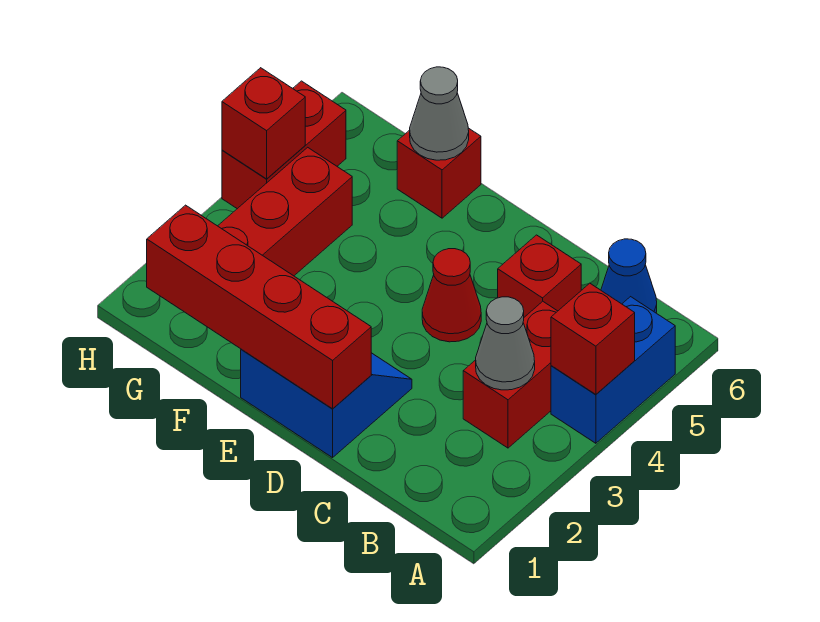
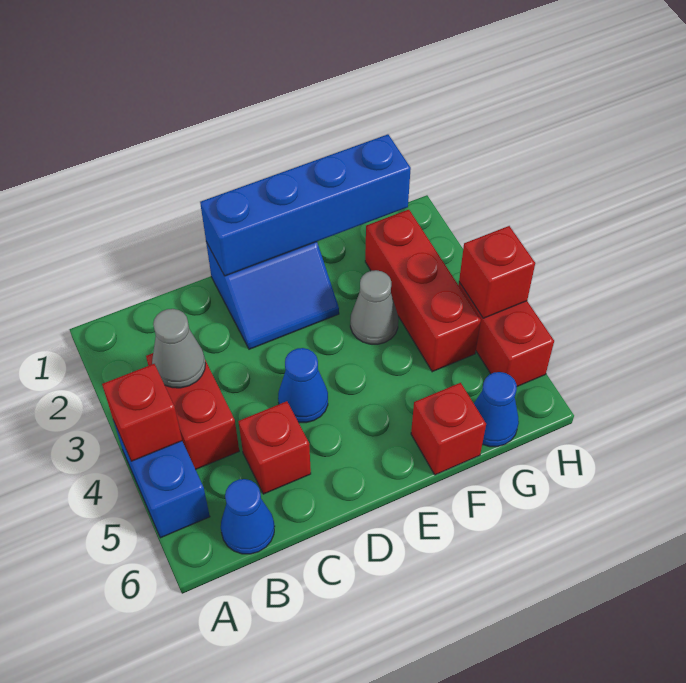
red brick D1:G1 level 2 -> blue brick D1:G1 level 2
red cone D4 level 1 -> blue cone D4 level 1
grey cone F6 level 2 -> grey cone F3 level 1
none -> blue cone G6 level 1

